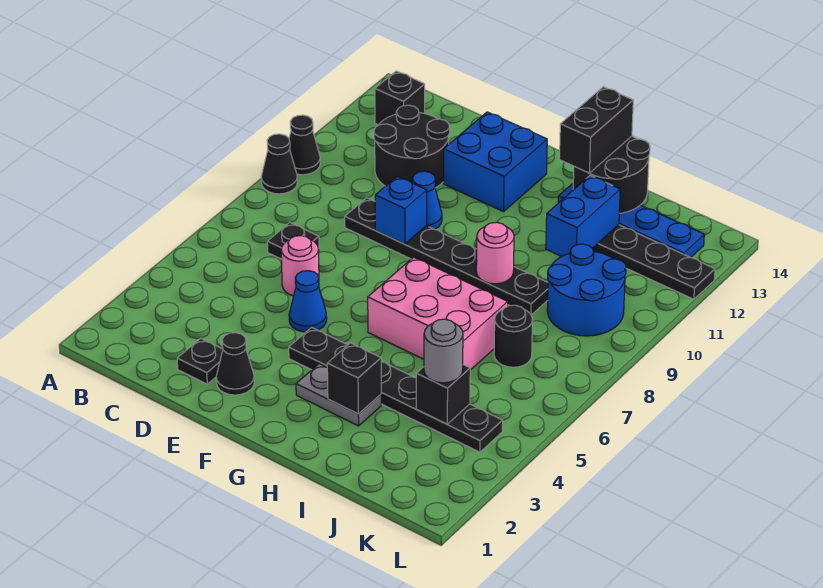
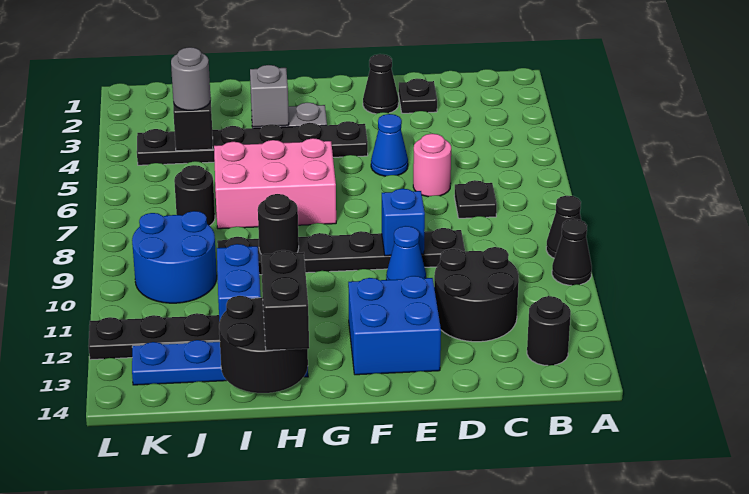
black brick B13 level 1 -> black round brick B13 level 1
black brick H3 level 2 -> grey brick H3 level 2
pink round brick H9 level 2 -> black round brick H9 level 2

